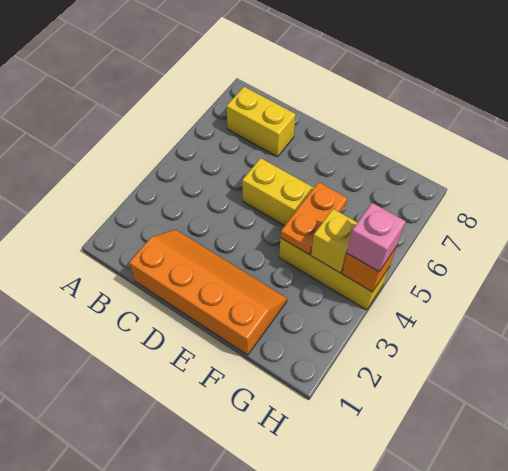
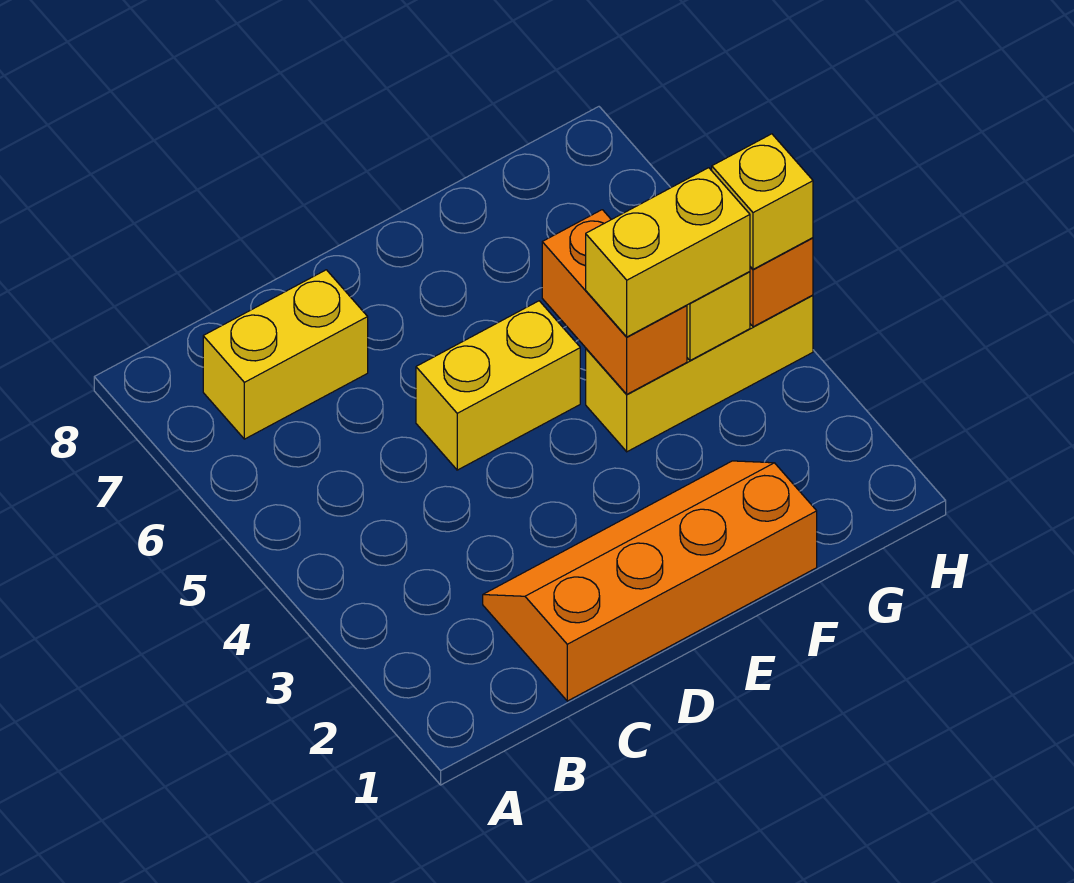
orange plate F4:F5 level 2 -> orange brick F4:F5 level 2
none -> yellow brick F4:G4 level 3
pink brick H4 level 3 -> yellow brick H4 level 3

